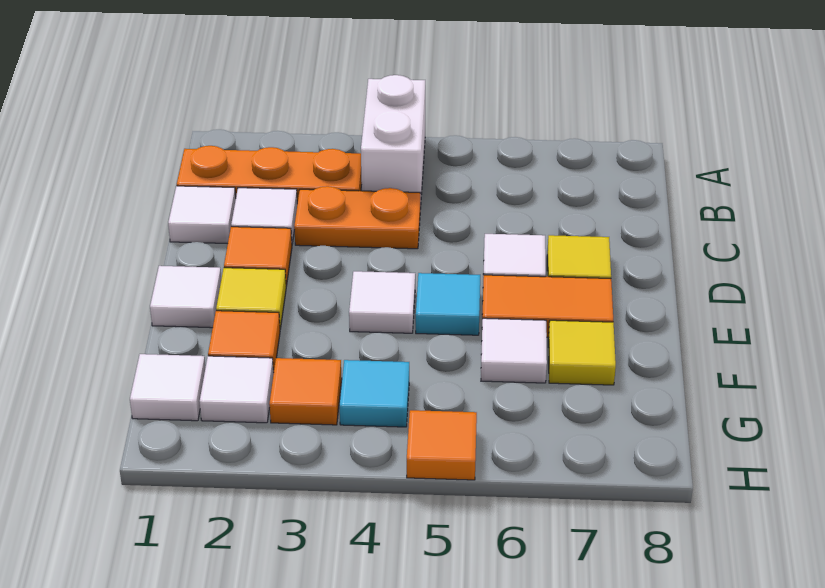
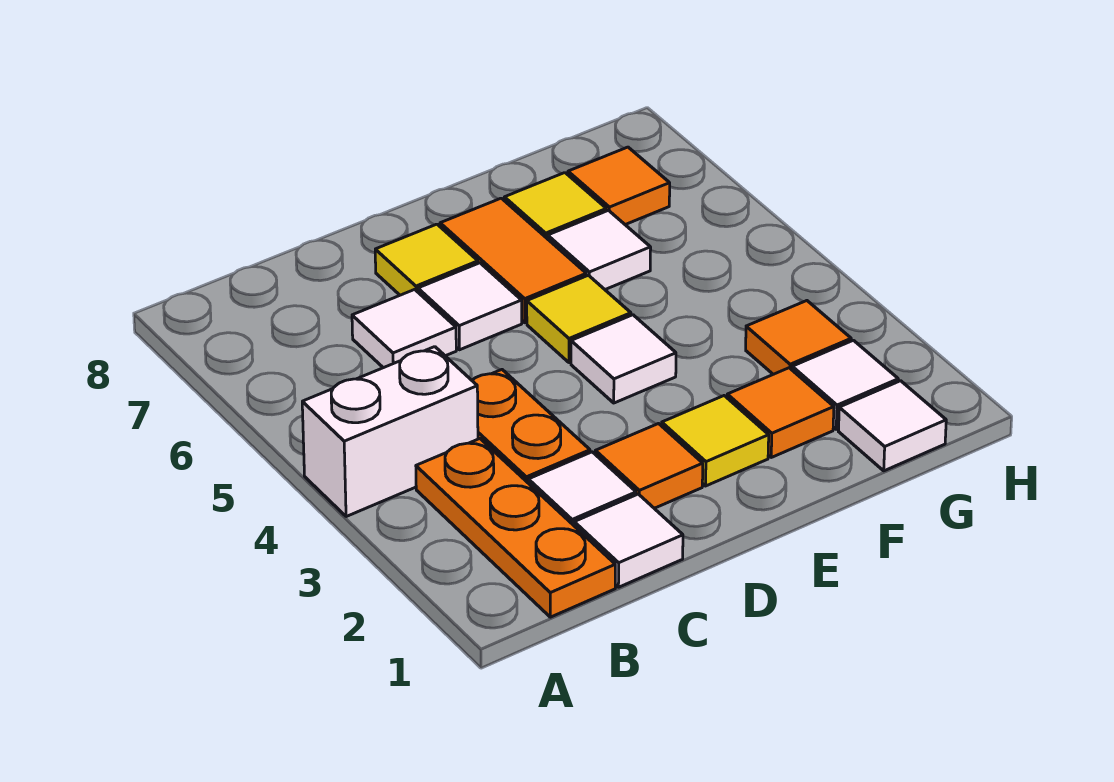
white tile E1 level 1 -> white tile C6 level 1
cyan tile E5 level 1 -> yellow tile E5 level 1
cyan tile G4 level 1 -> none
orange tile H5 level 1 -> orange tile G7 level 1

